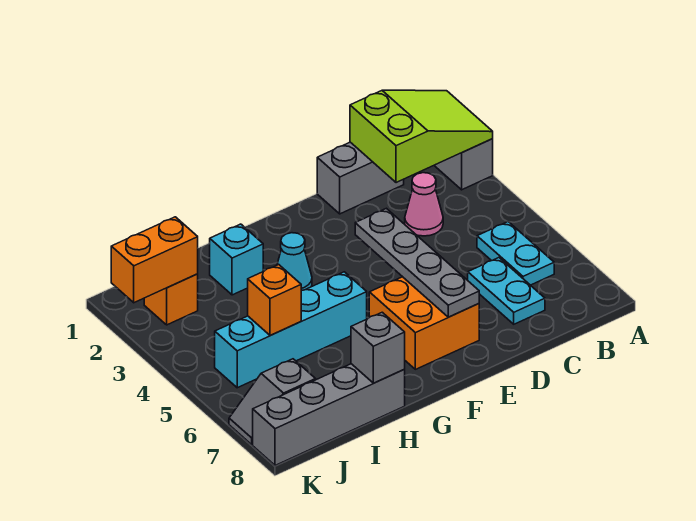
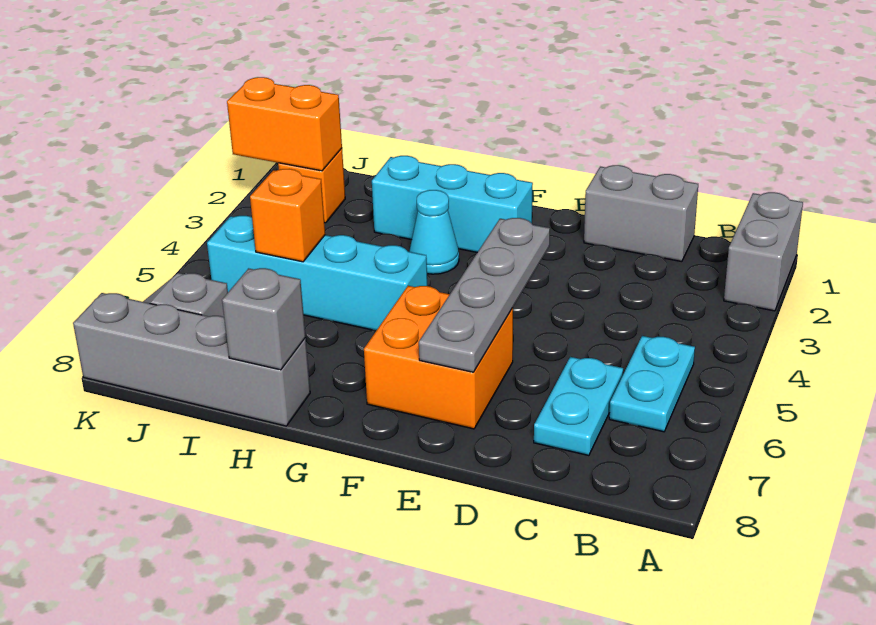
lime slope A1:C2 level 2 top C -> none
pink cone C3 level 1 -> none
cyan brick H2 level 1 -> cyan brick F2:H2 level 1

